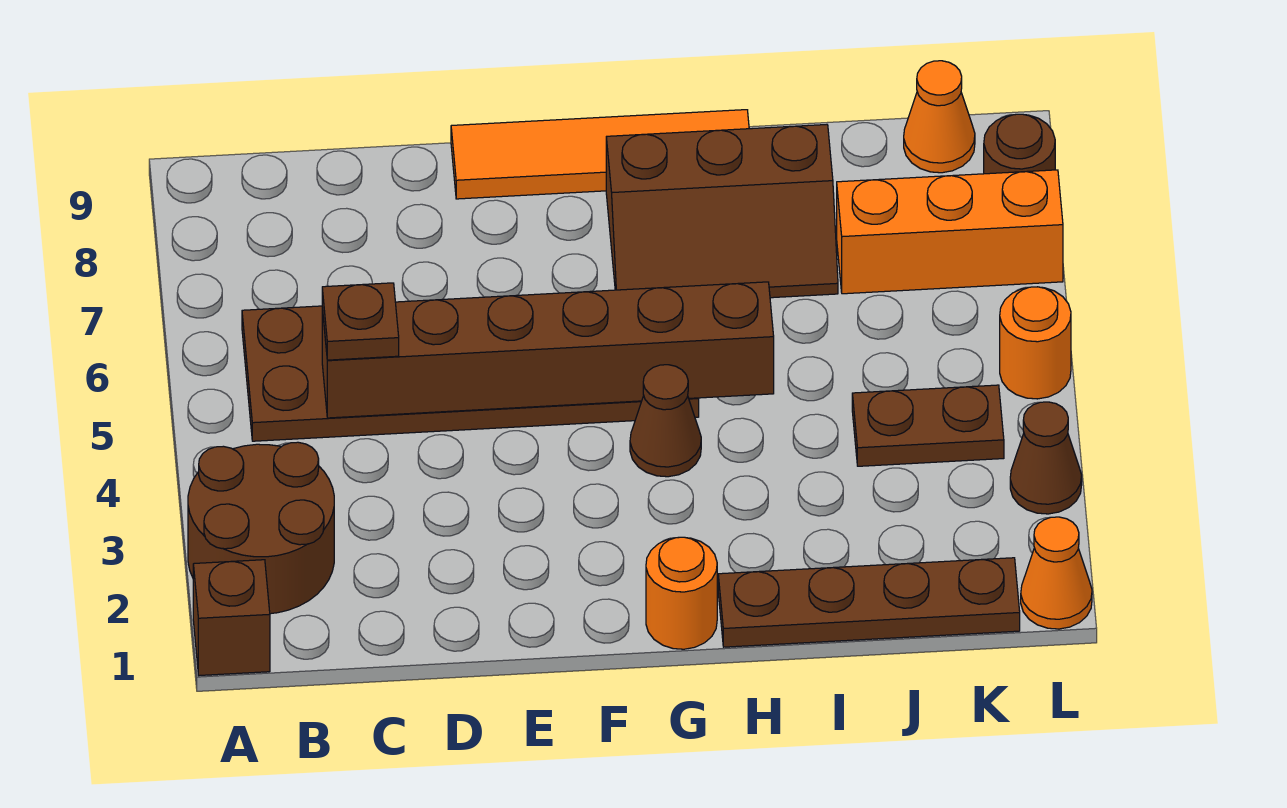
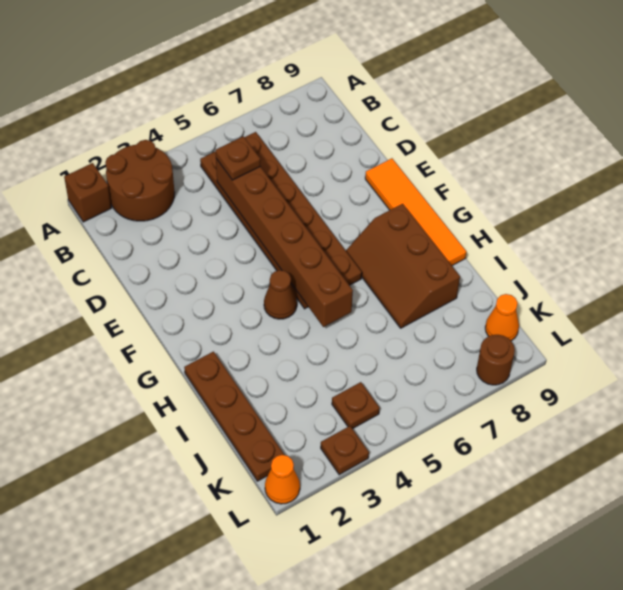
orange round brick G1 level 1 -> none
brown plate J4:K4 level 1 -> brown plate K4 level 1
orange brick J7:L7 level 1 -> none
brown cone L3 level 1 -> brown plate L3 level 1
orange round brick L5 level 1 -> none

